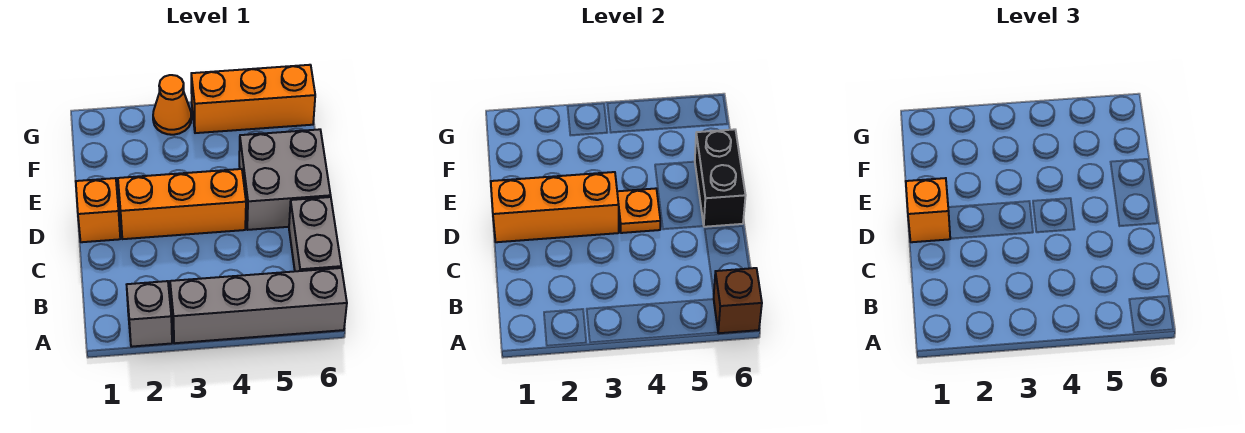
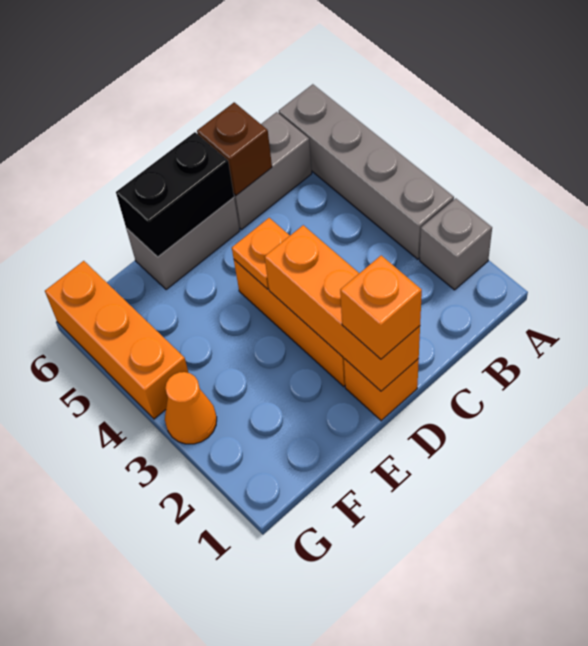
brown brick A6 level 2 -> brown brick C6 level 2
grey brick D5:E6 level 1 -> grey brick D6:E6 level 1

